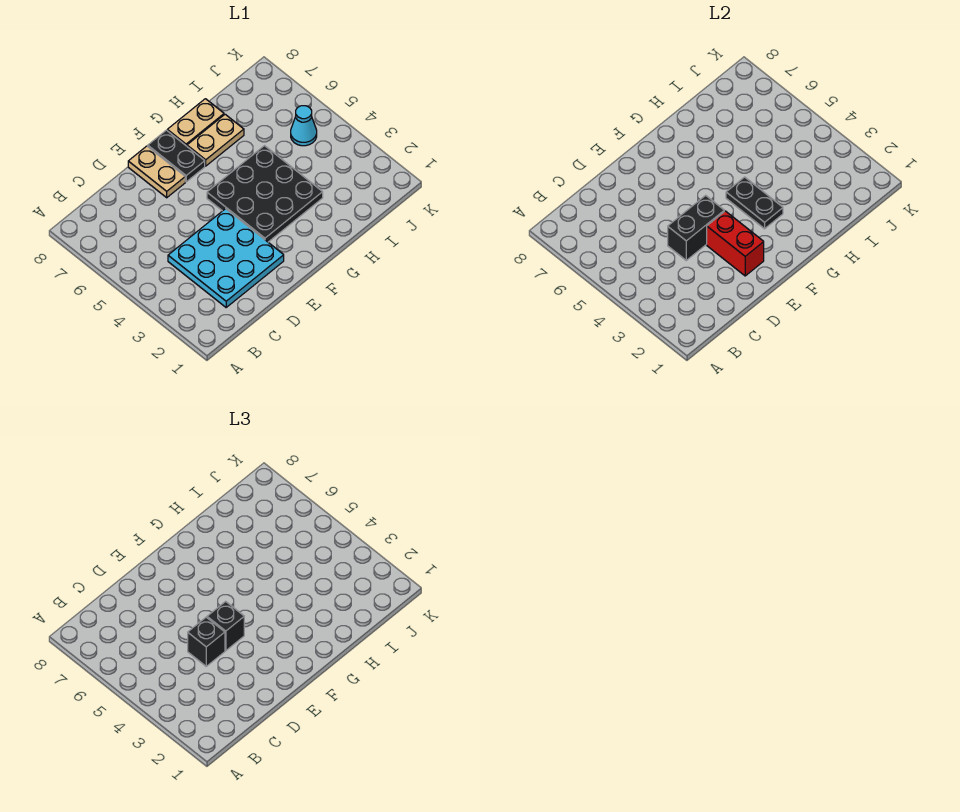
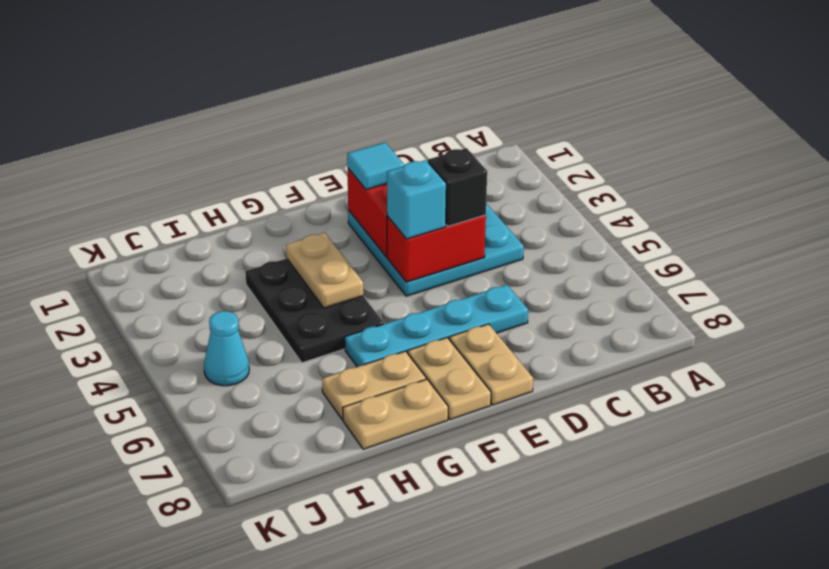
black brick D4:E4 level 2 -> red brick D4:E4 level 2
none -> cyan plate D6:G6 level 1
none -> cyan tile E2 level 3
black brick E4 level 3 -> cyan brick E4 level 3
black plate F3:H5 level 1 -> black plate G3:H5 level 1
black plate F7:F8 level 1 -> tan plate F7:F8 level 1
black plate G3:G4 level 2 -> tan plate G3:G4 level 2

